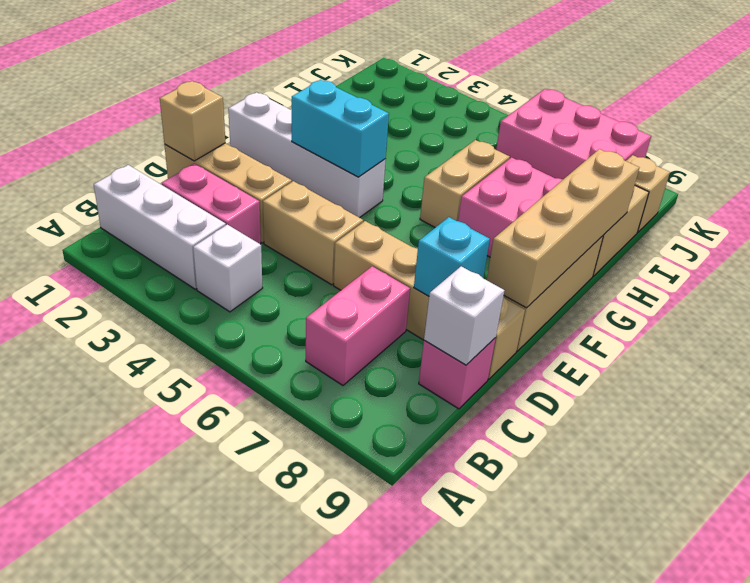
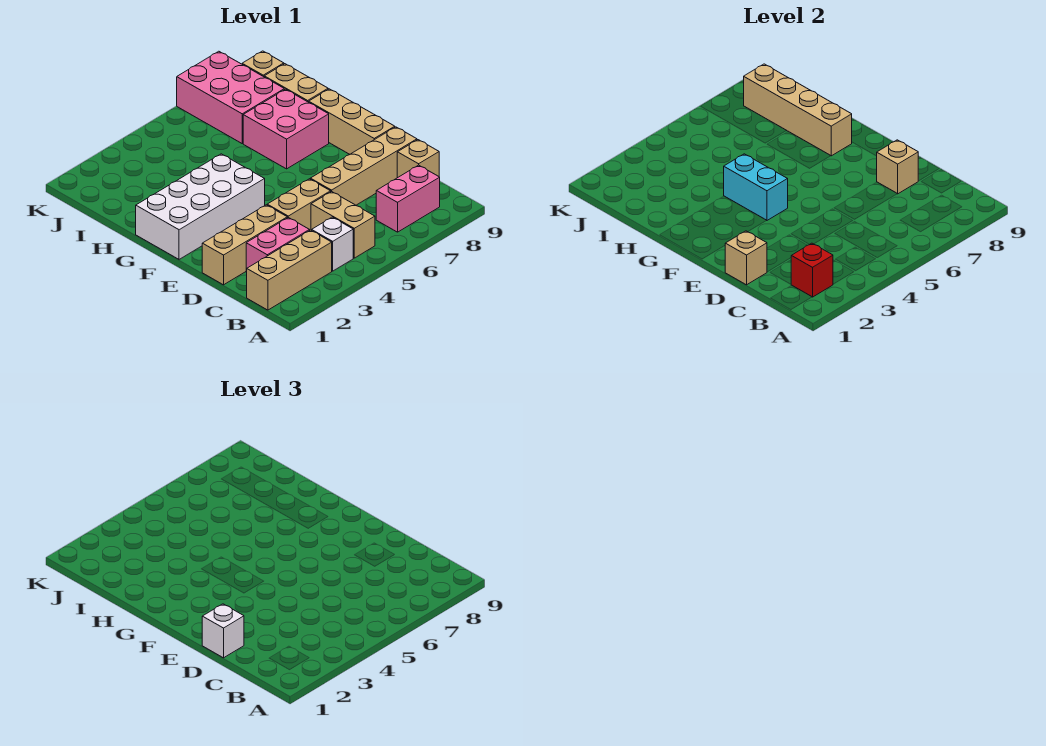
white brick B1:B3 level 1 -> tan brick B1:B3 level 1
none -> red brick B2 level 2
pink brick B7:C7 level 1 -> pink brick B7:B8 level 1
pink brick C9 level 1 -> tan brick C9 level 1
white brick C9 level 2 -> white brick D1 level 3
cyan brick D8 level 2 -> tan brick D8 level 2
tan brick E9:H9 level 2 -> tan brick G8:J8 level 2
white brick F1:F4 level 1 -> white brick F1:G4 level 1
cyan brick F3:F4 level 2 -> cyan brick F4:G4 level 2
tan brick G6:H6 level 1 -> tan brick B5:C5 level 1
pink brick J6:K8 level 1 -> pink brick I7:K8 level 1

